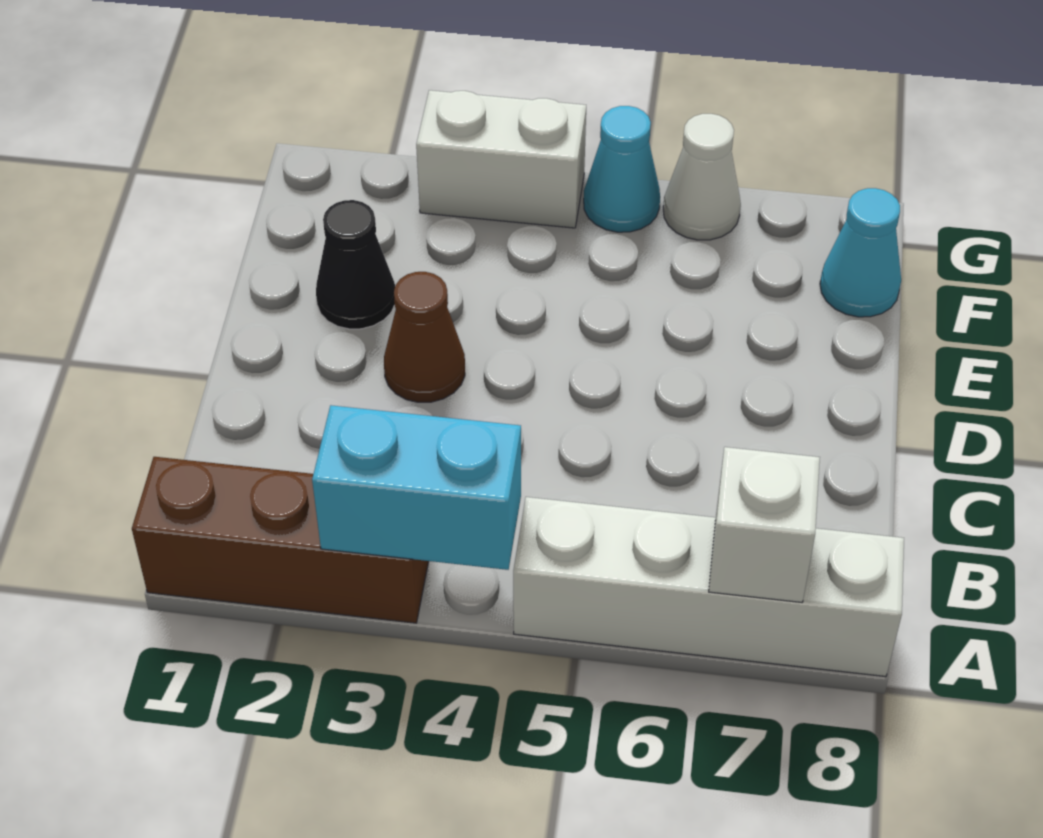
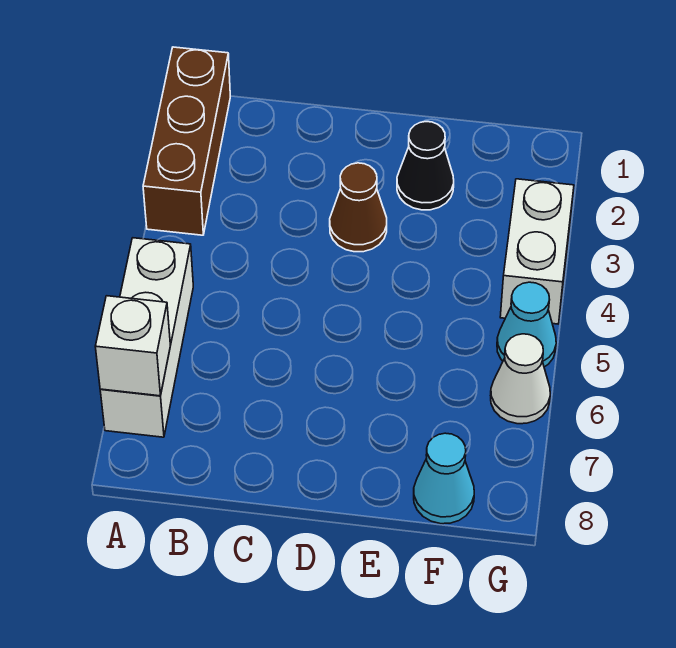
cyan brick A3:A4 level 2 -> none
white brick A5:A8 level 1 -> white brick A5:A7 level 1

